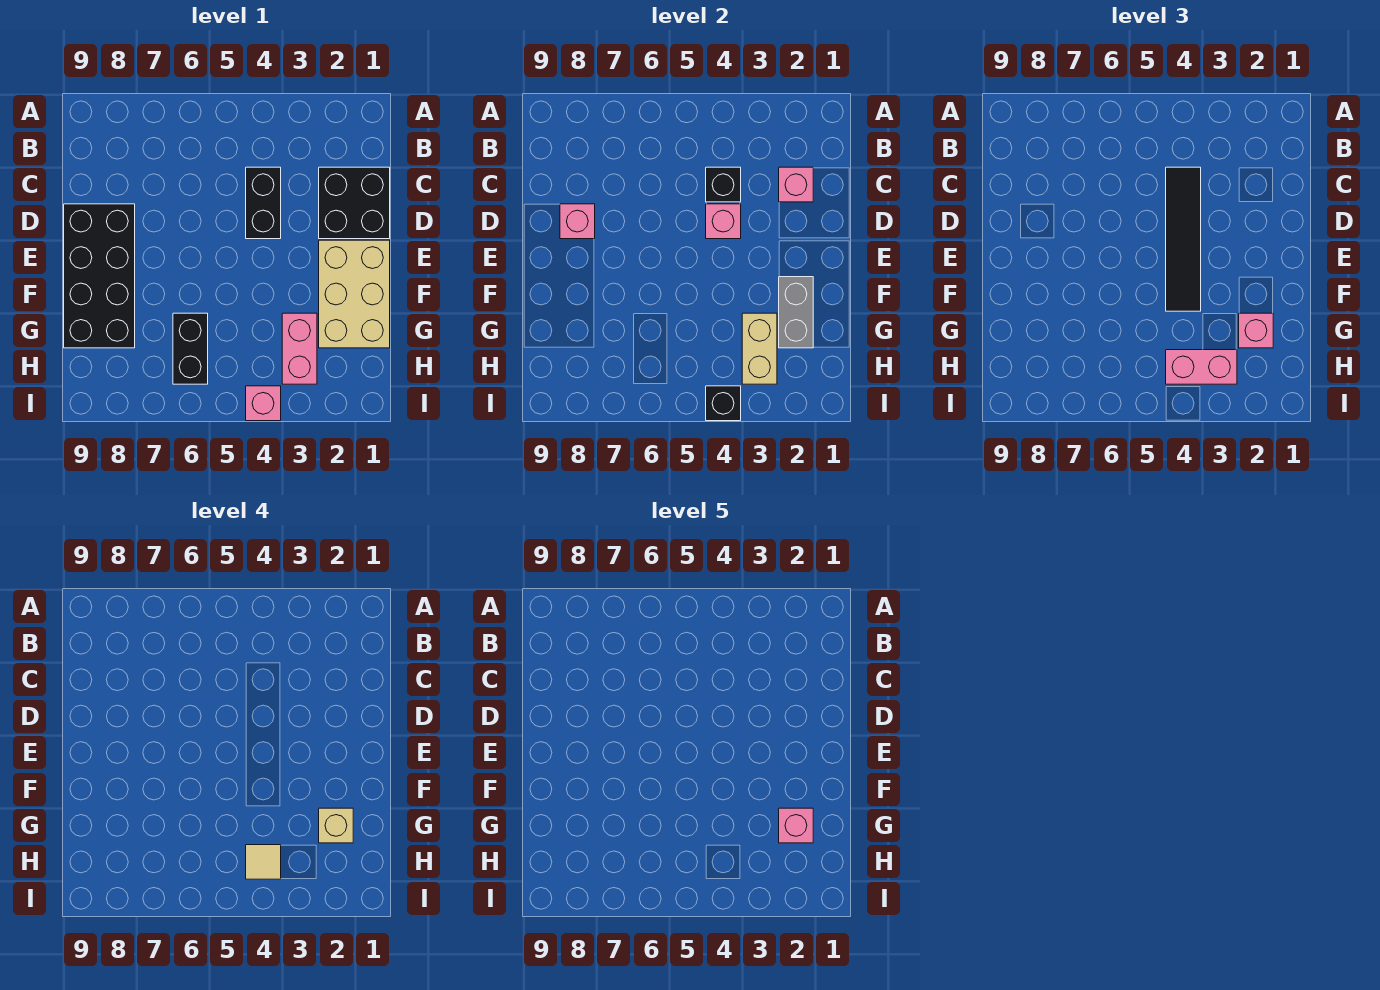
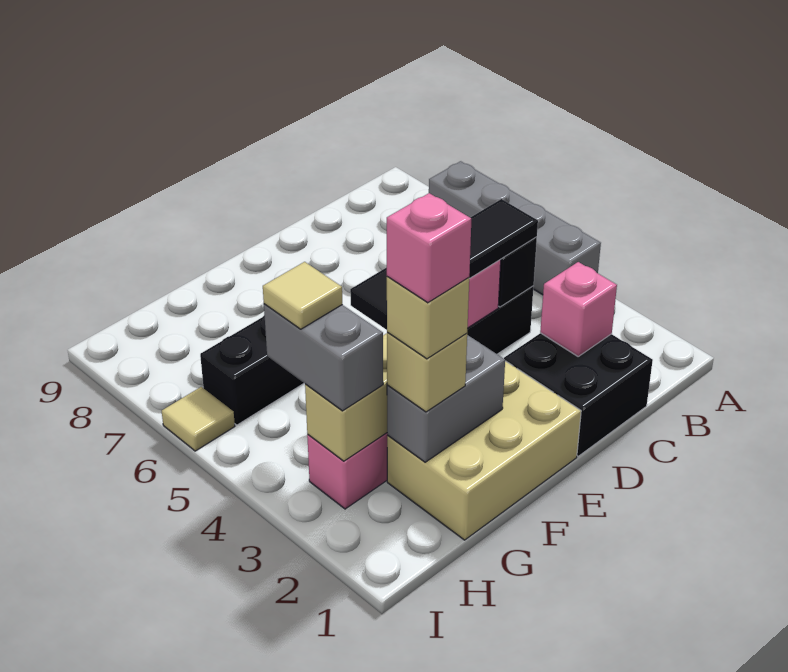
none -> grey brick A4:A7 level 1
black brick D8:G9 level 1 -> none
pink brick D8 level 2 -> none
pink brick G2 level 3 -> tan brick G2 level 3
pink brick H3:H4 level 3 -> grey brick H3:H4 level 3
pink brick I4 level 1 -> none
black brick I4 level 2 -> none
none -> tan tile I6 level 1

